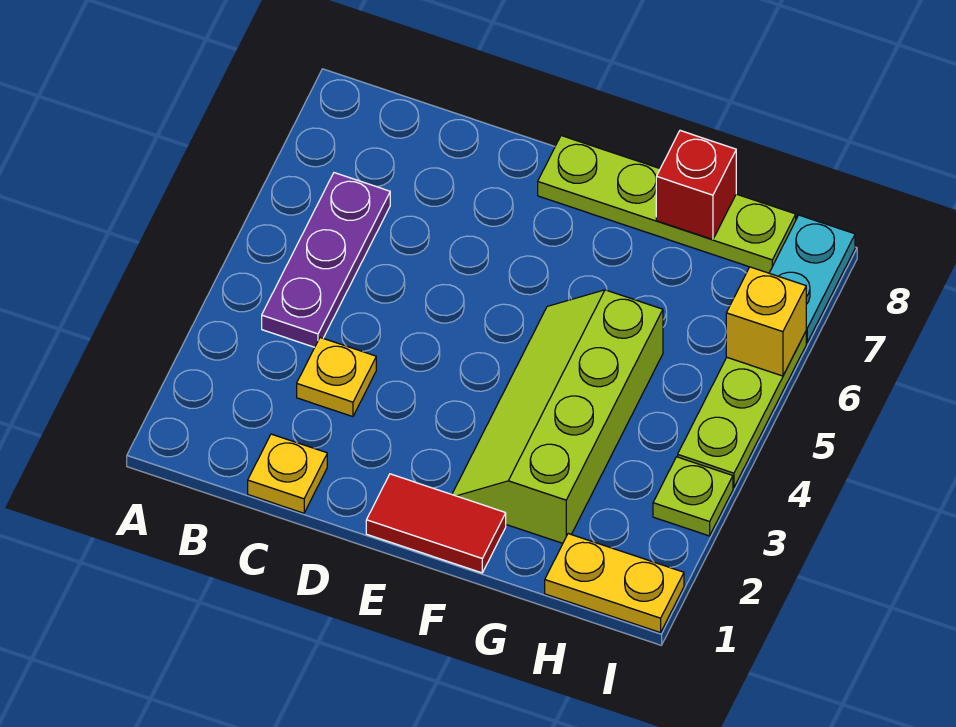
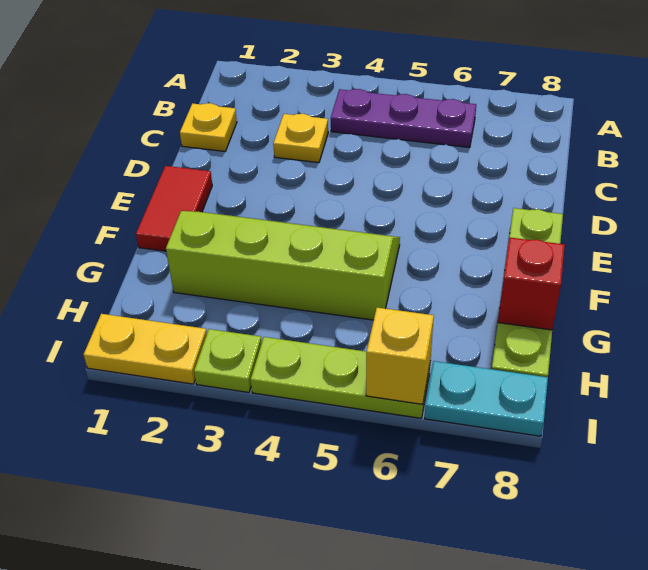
yellow plate H1:I1 level 1 -> yellow plate I1:I2 level 1

